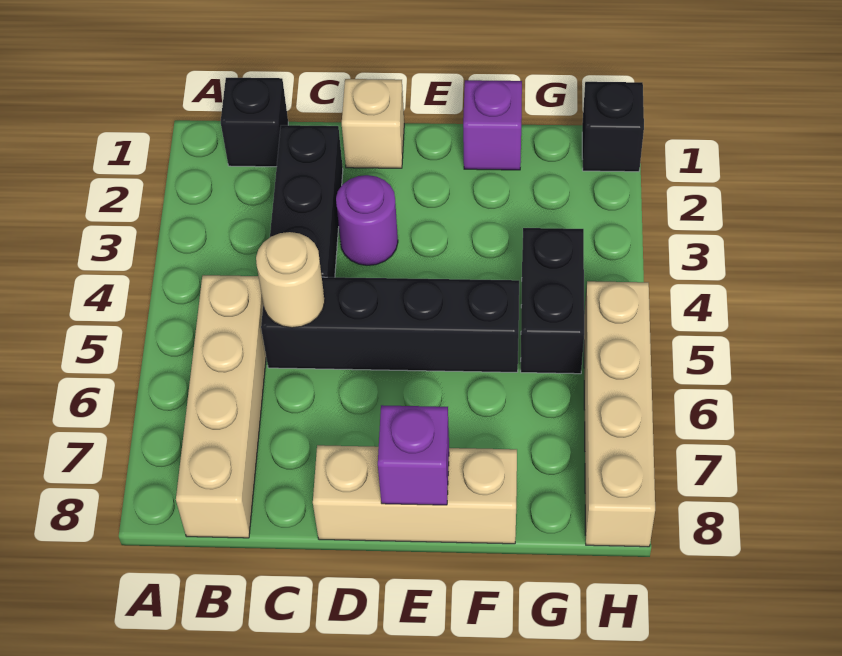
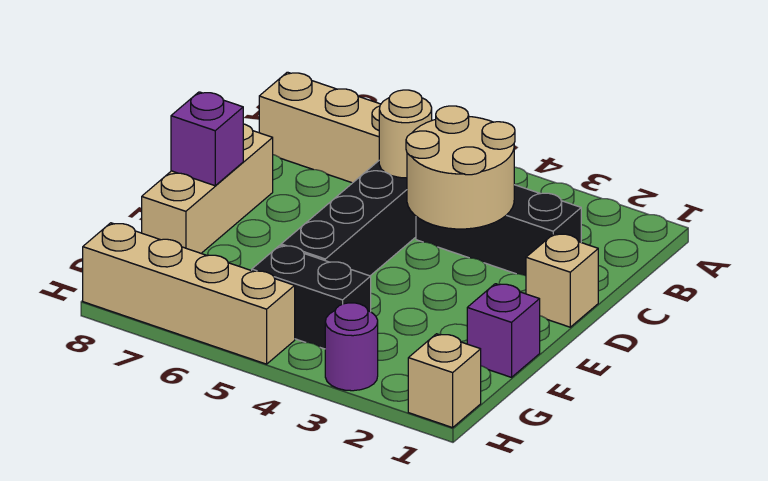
black brick B1 level 1 -> none
none -> tan round brick C3:D4 level 2
purple round brick D3 level 1 -> purple round brick H3 level 1
black brick H1 level 1 -> tan brick H1 level 1

